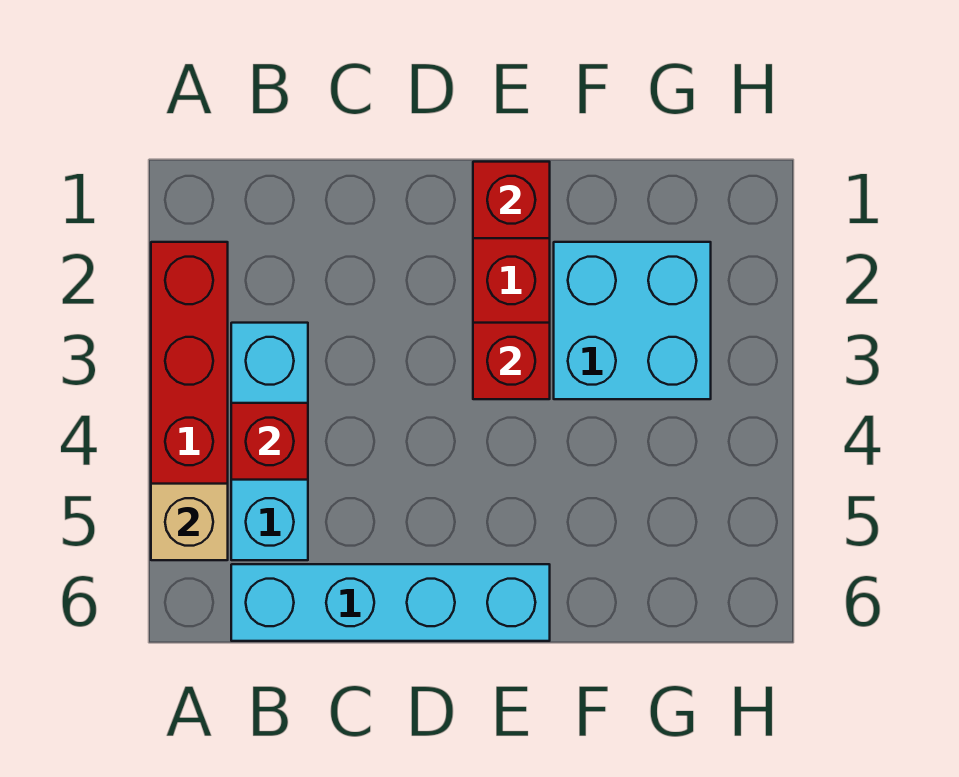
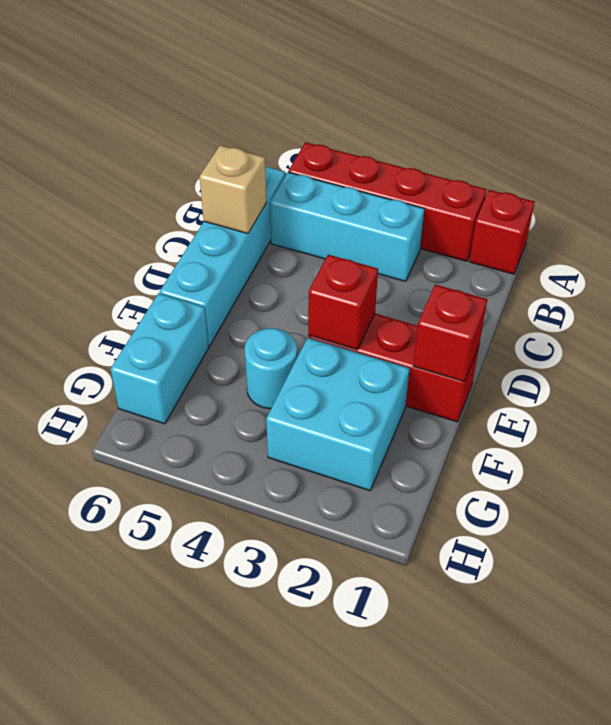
tan brick A5 level 2 -> tan brick C6 level 2
red brick B4 level 2 -> red brick A1 level 1
none -> cyan round brick F4 level 1
none -> cyan brick F6:G6 level 1

